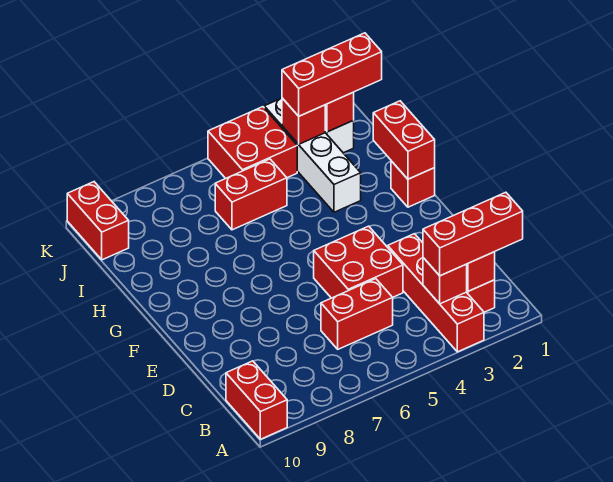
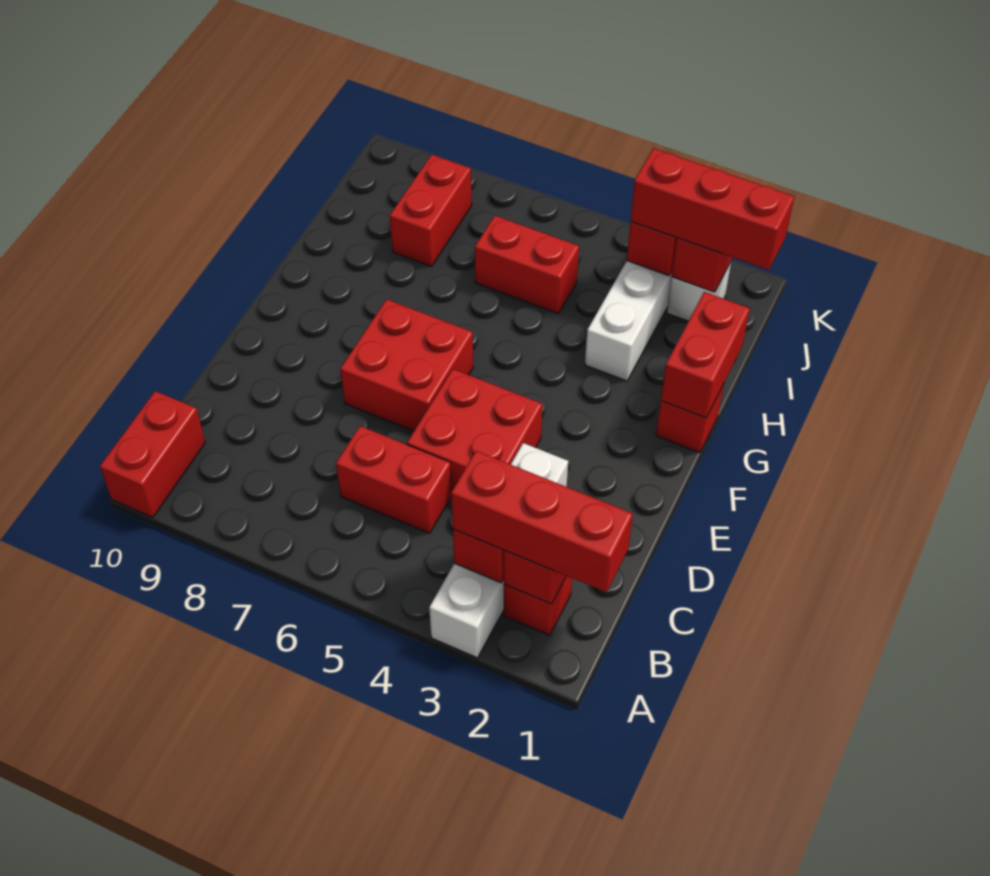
red brick A3:D3 level 1 -> white brick A3:D3 level 1
red brick J4:K5 level 1 -> red brick E6:F7 level 1
red brick J10:K10 level 1 -> red brick I8:J8 level 1

